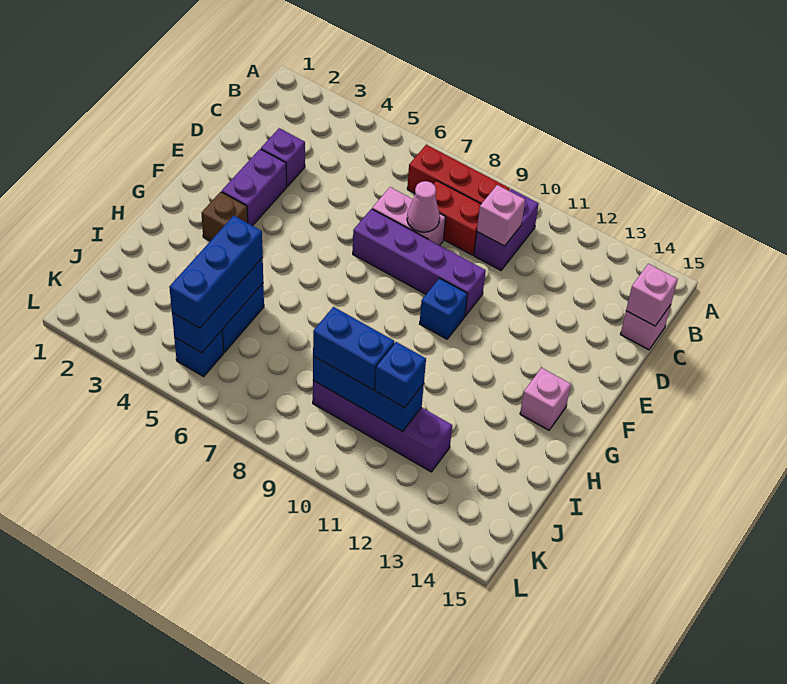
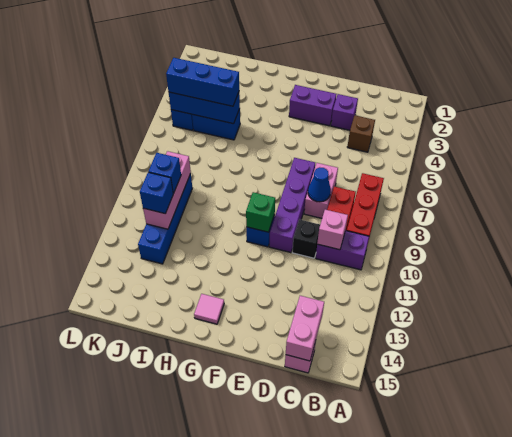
pink brick C15 level 2 -> pink brick C14:C15 level 2
pink cone D8 level 2 -> blue cone D8 level 2
none -> black brick D10 level 1
none -> green brick F10 level 2
brown brick G3 level 1 -> brown brick C4 level 1
pink brick G14 level 1 -> pink tile G14 level 1
purple brick J9:J12 level 1 -> blue brick J9:J12 level 1
blue brick J9:J11 level 2 -> pink brick J9:J11 level 2
blue brick J9:J10 level 3 -> blue brick J10 level 3

